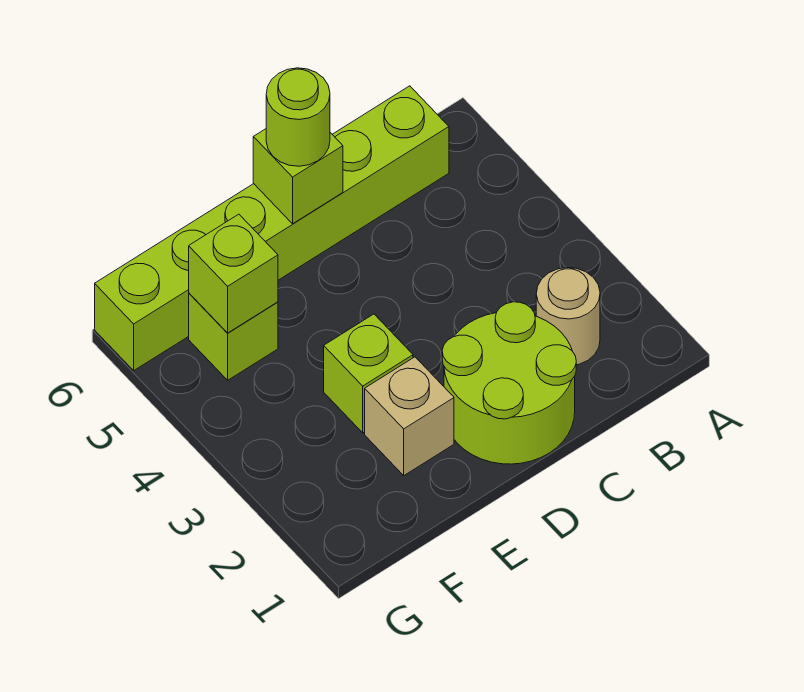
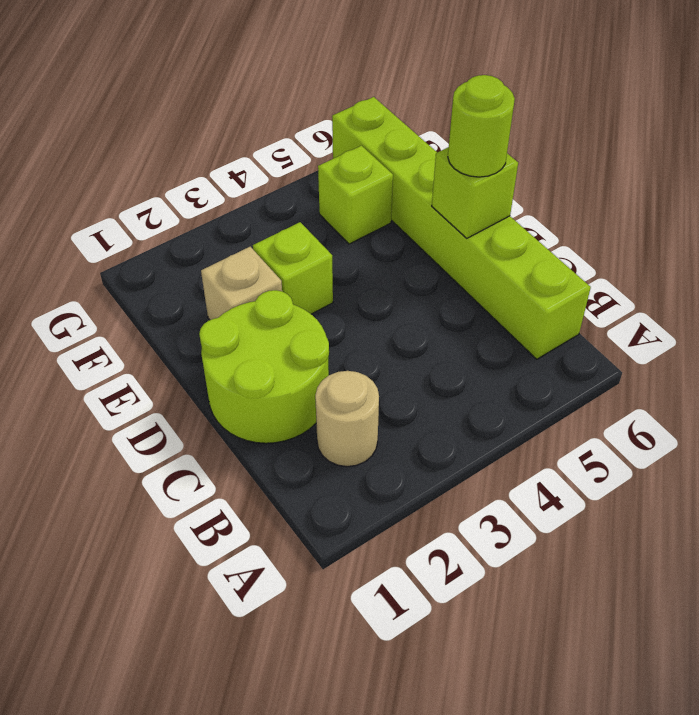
lime brick F5 level 2 -> none

